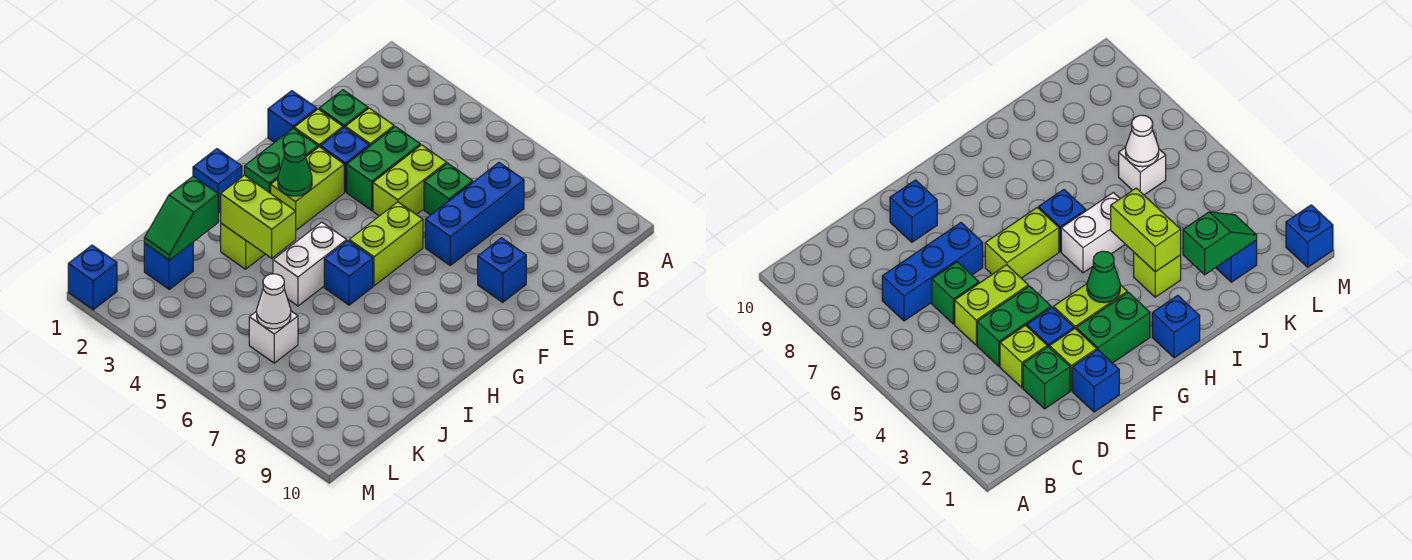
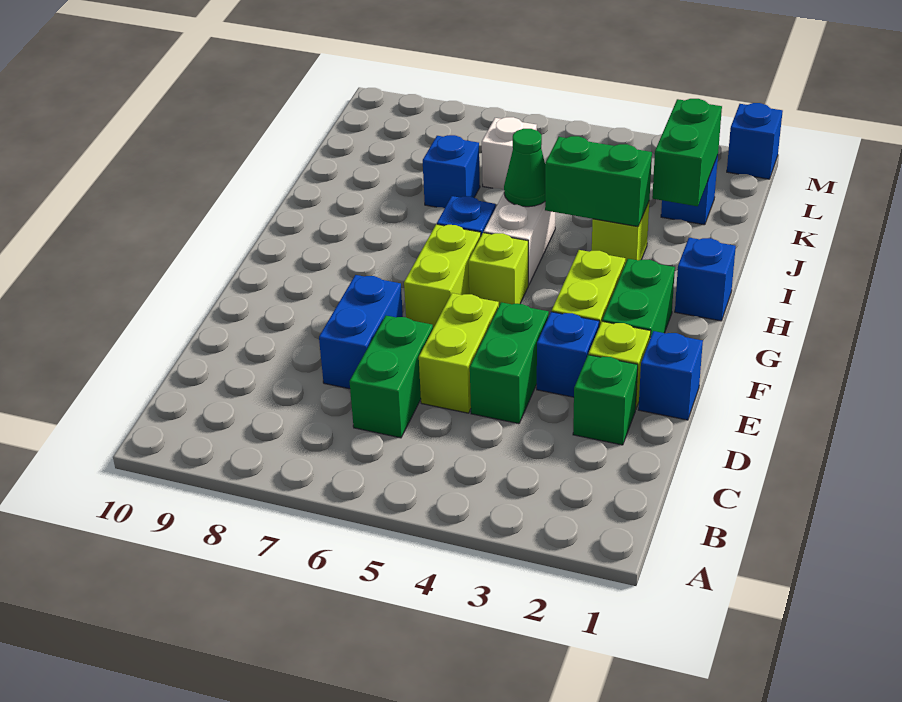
blue brick C7:E7 level 1 -> blue brick D7:E7 level 1
lime brick D3 level 1 -> lime brick G5 level 1
green brick D6 level 1 -> green brick C6:D6 level 1
blue brick E9 level 1 -> blue brick J7 level 1
green cone G3 level 2 -> green cone I5 level 2
lime brick I3:I4 level 2 -> green brick I3:I4 level 2
green slope J2:K2 level 2 top J -> green brick J2:K2 level 2
white cone K6 level 2 -> none

